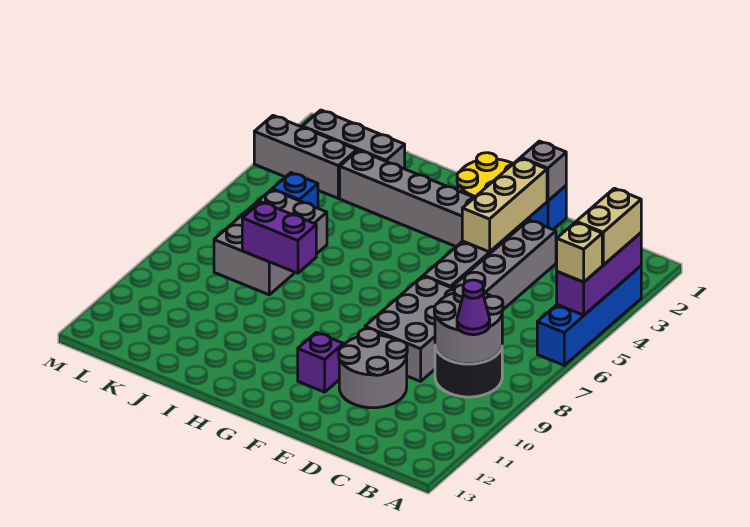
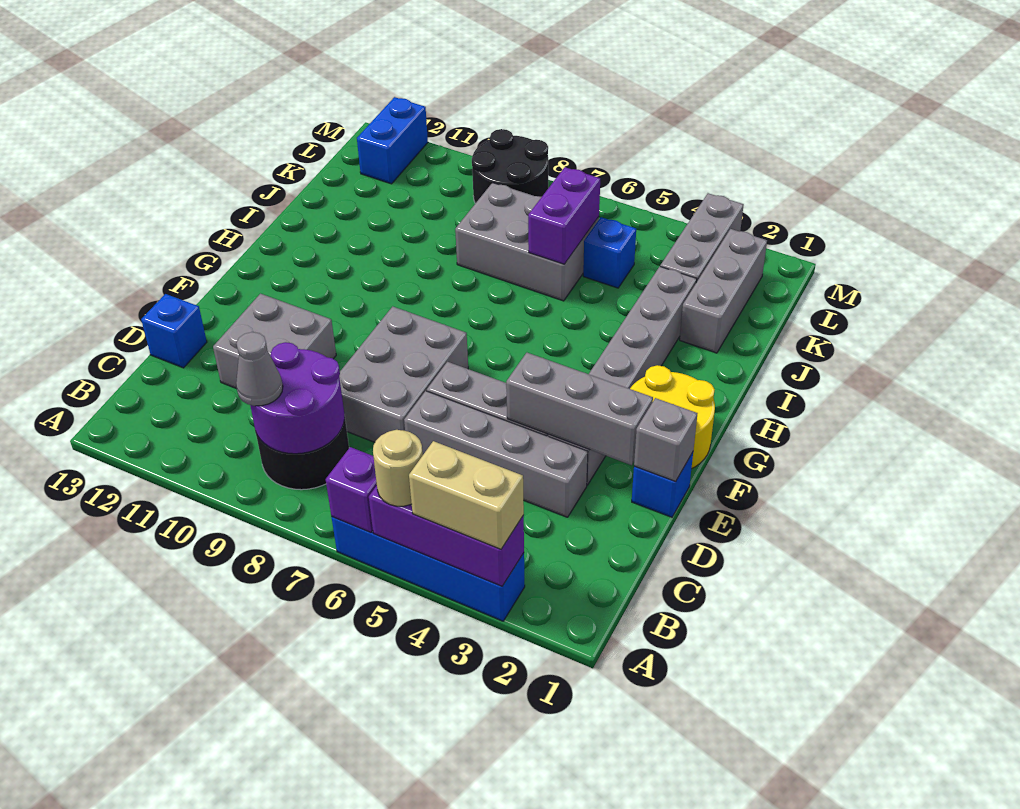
tan brick A5 level 3 -> tan round brick A5 level 3
grey round brick B8:C9 level 2 -> purple round brick B8:C9 level 2
purple cone B9 level 3 -> grey cone B9 level 3
grey brick D7:E9 level 1 -> grey brick D7:F8 level 1
grey round brick D10:E11 level 1 -> grey brick D10:E11 level 1
none -> blue brick D13 level 1
tan brick E2:E4 level 2 -> grey brick E2:E4 level 2
purple brick F11 level 1 -> purple brick A6 level 2
purple brick I8:J8 level 2 -> purple brick J6:K6 level 2
none -> black round brick L8:M9 level 1
none -> blue brick L12:M12 level 1

